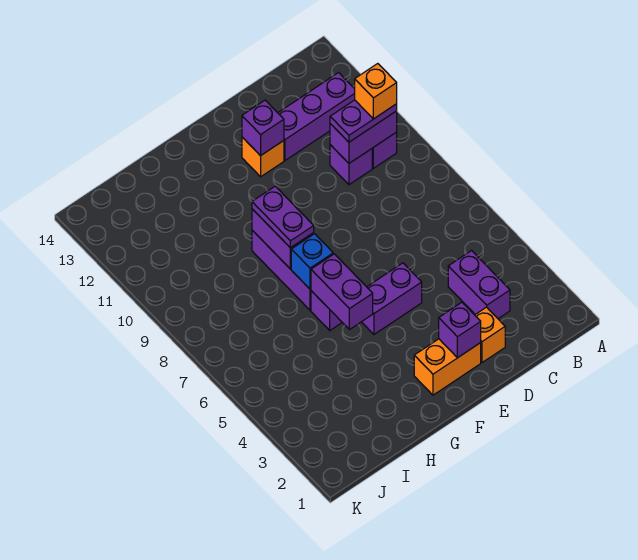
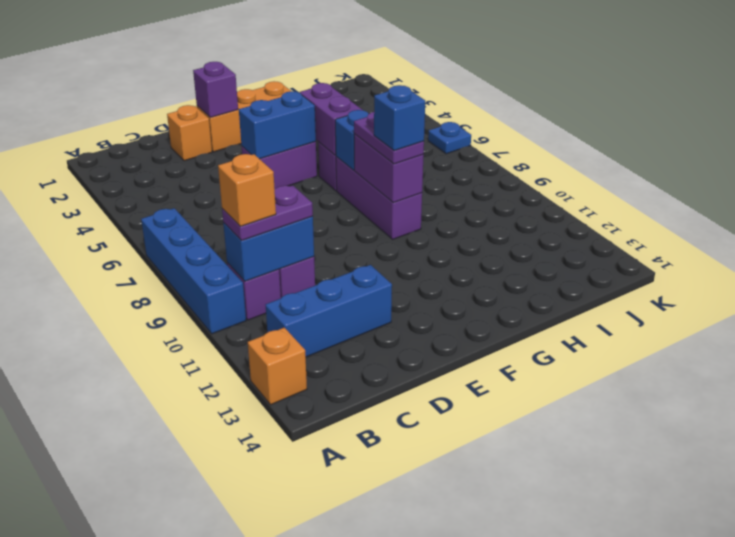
none -> blue brick A7:A10 level 1
purple brick B10:C10 level 2 -> blue brick B10:C10 level 2
purple brick B12:D12 level 1 -> blue brick B12:D12 level 1
purple brick C3:C4 level 1 -> none
orange brick E2:F2 level 1 -> orange brick E2:G2 level 1
none -> blue brick E5:F5 level 2
orange brick E12 level 1 -> orange brick A13 level 1
purple brick E12 level 2 -> none
none -> blue brick G9 level 4
none -> blue plate K6 level 1

